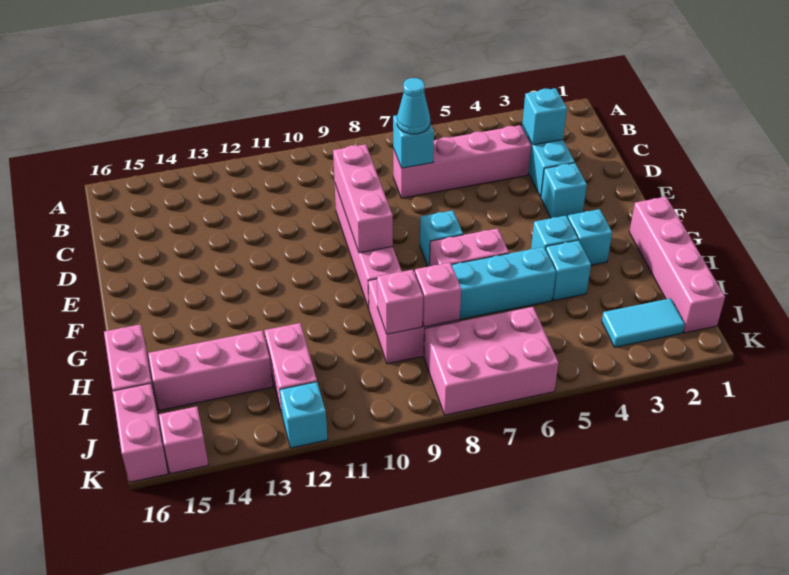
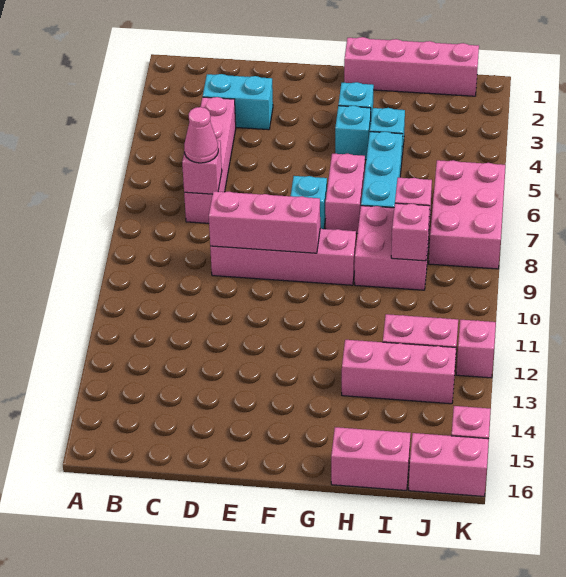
cyan brick C3 level 2 -> none
cyan brick C7 level 2 -> pink brick C7 level 2
cyan cone C7 level 3 -> pink cone C7 level 3
cyan brick E3 level 1 -> none
pink brick I13:I15 level 1 -> pink brick H13:J13 level 1
cyan tile J2:J3 level 1 -> none
cyan brick K12 level 1 -> pink brick K12 level 1

